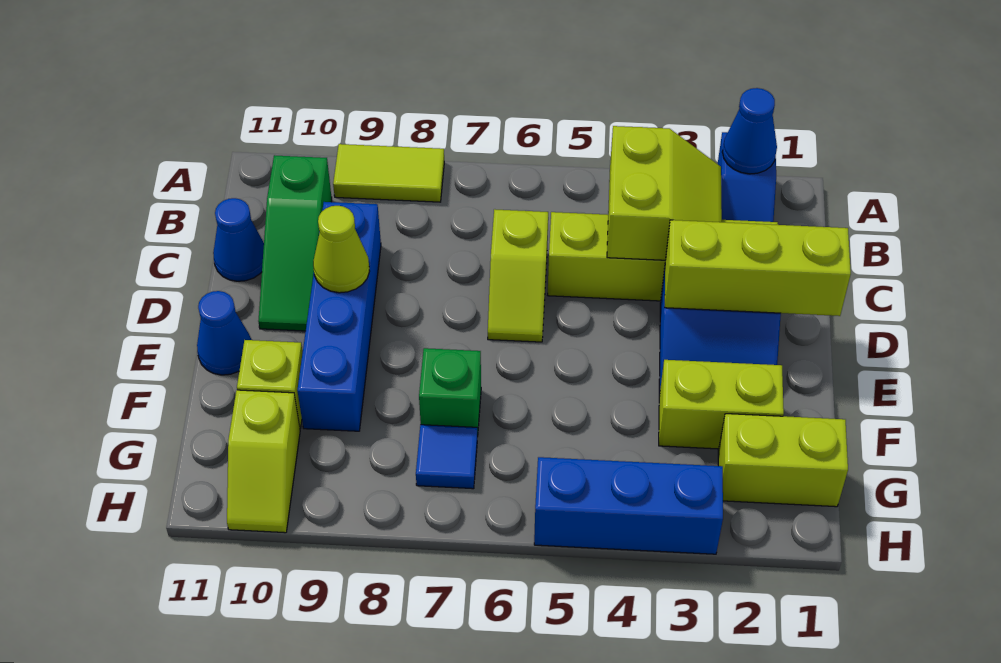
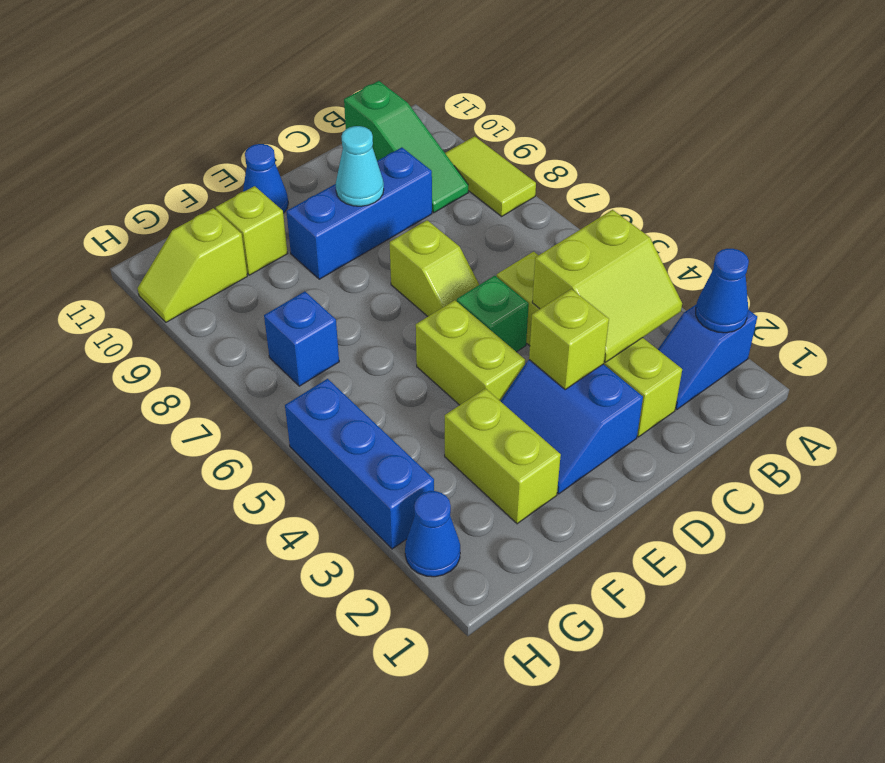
green slope B10:D10 level 1 top B -> green slope B9:B11 level 1 top 11
lime slope C6:D6 level 1 top C -> lime slope D6:D7 level 1 top 7
blue brick C9:F9 level 1 -> blue brick C9:E9 level 1
blue cone C11 level 1 -> blue cone H2 level 1
lime brick D1:D3 level 2 -> lime brick D3 level 2
lime cone D9 level 2 -> cyan cone D9 level 2
green brick F7 level 1 -> green brick D5 level 1
lime brick G1:G2 level 1 -> lime brick E4:E5 level 1
blue tile G7 level 1 -> blue brick G7 level 1

